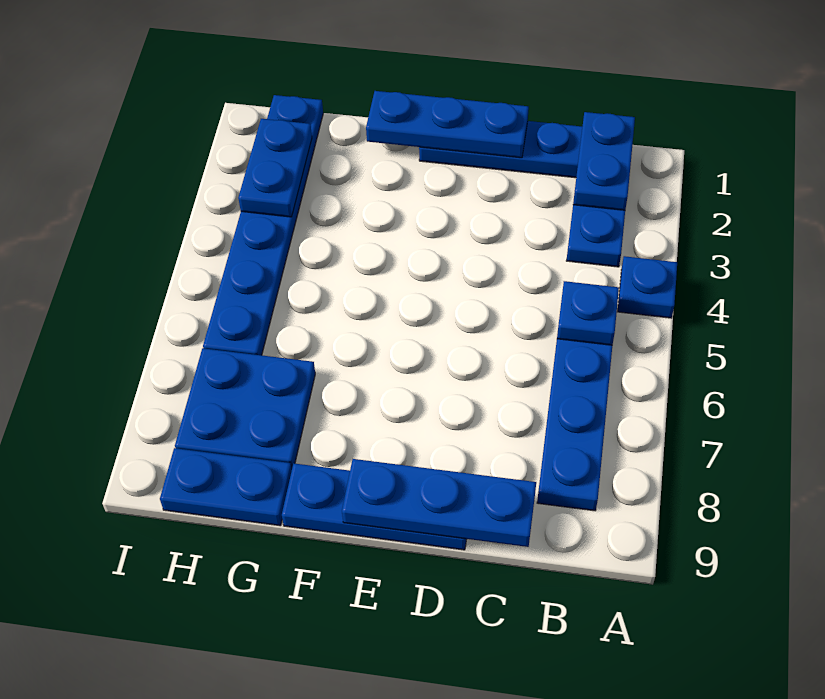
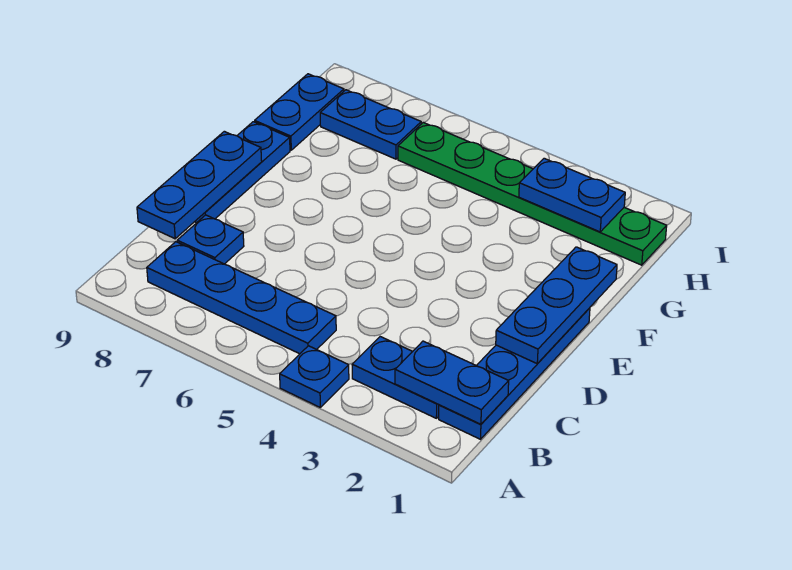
blue plate B5 level 2 -> blue plate C8 level 1
blue plate G7:H8 level 1 -> blue plate H7:H8 level 1
blue plate H1:H6 level 1 -> green plate H1:H6 level 1

